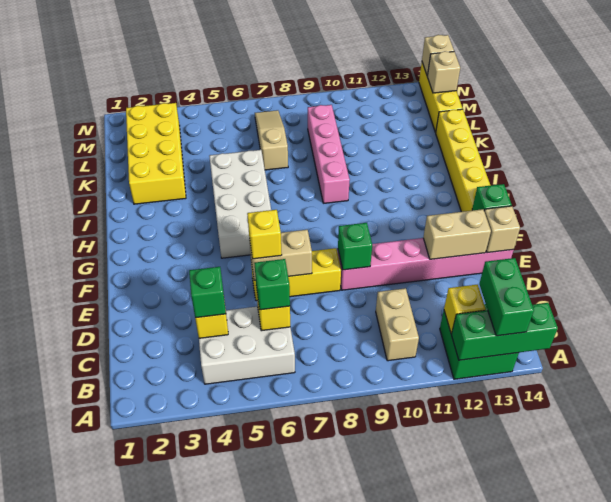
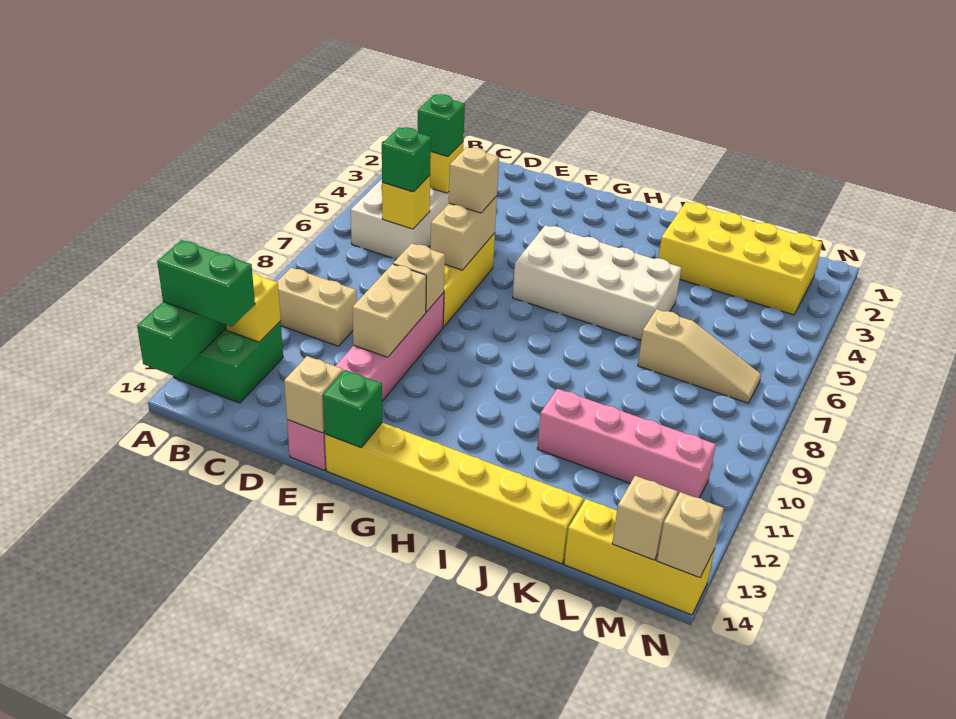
yellow brick E6 level 3 -> tan brick E6 level 3
green brick E9 level 2 -> tan brick E9 level 2
tan brick E12:E13 level 2 -> tan brick E10:E11 level 2
pink brick I9:L9 level 1 -> pink brick J11:M11 level 1

